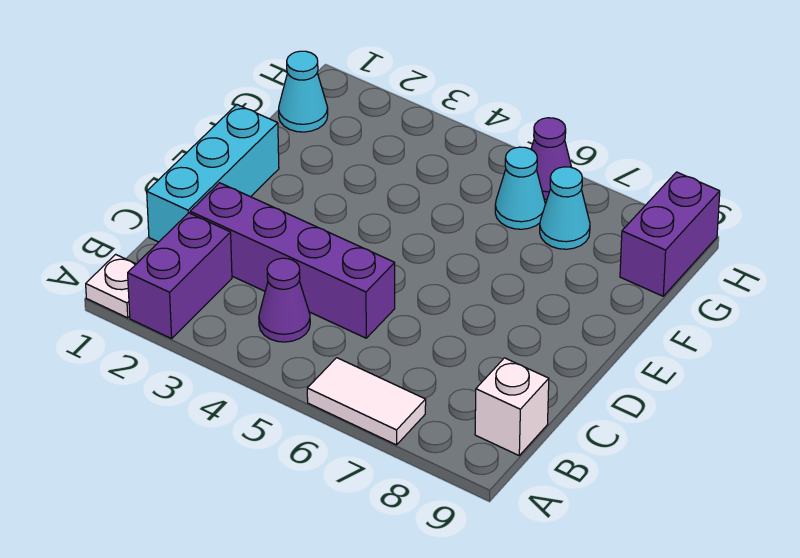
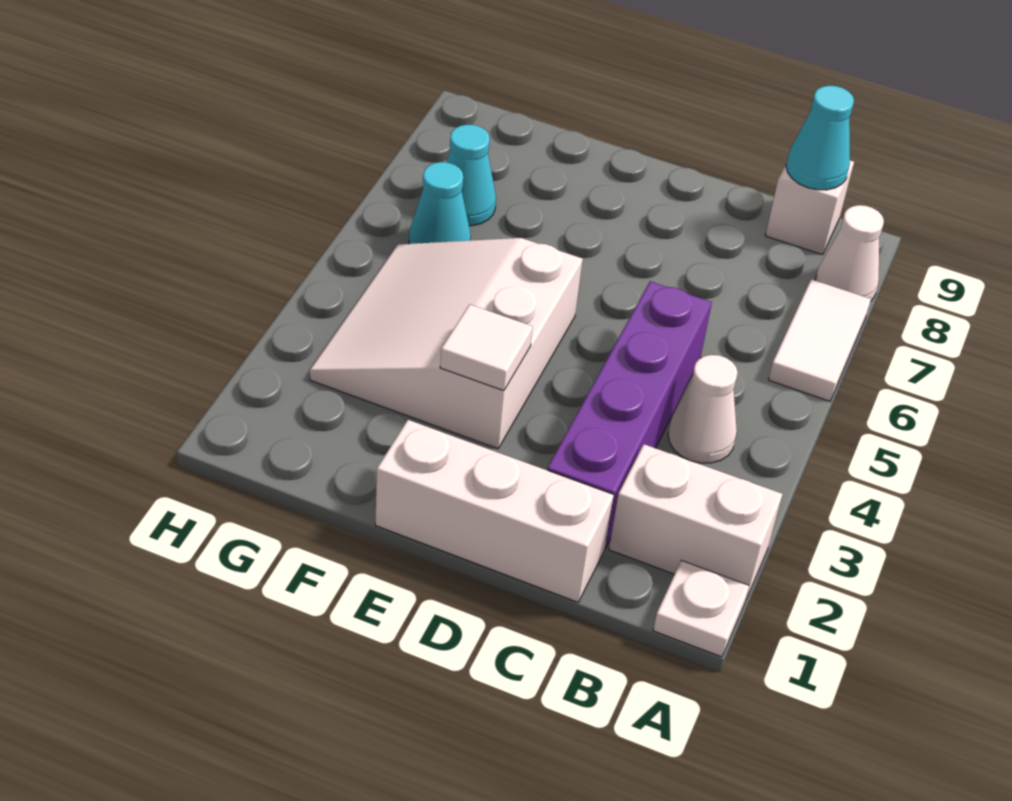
purple brick A2:B2 level 1 -> white brick A2:B2 level 1
none -> white cone A8 level 1
purple cone B4 level 1 -> white cone B4 level 1
cyan brick C1:E1 level 1 -> white brick C1:E1 level 1
none -> white slope E3:G5 level 1 top E
none -> white tile E3 level 2
cyan cone G1 level 1 -> cyan cone B9 level 2
purple brick G9:H9 level 1 -> none
purple cone H6 level 1 -> none

